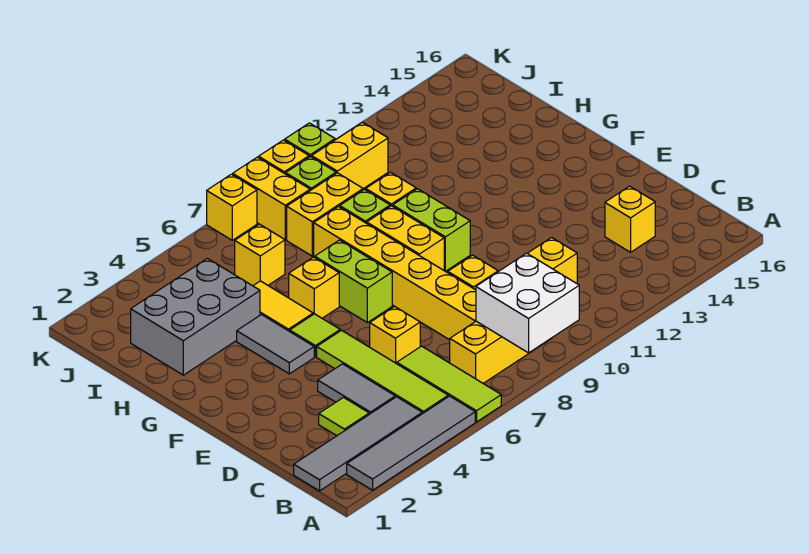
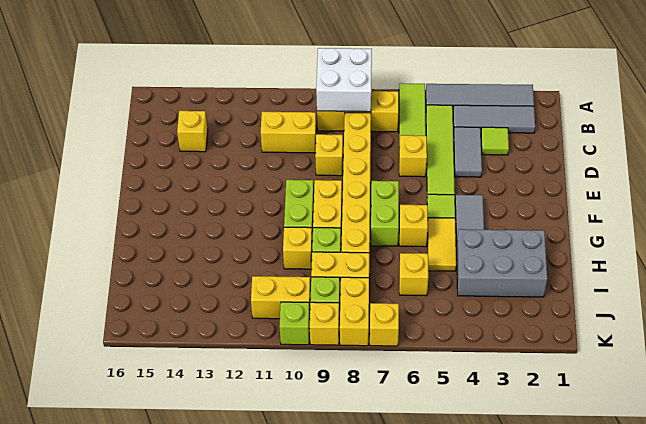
grey tile B1:B4 level 1 -> grey tile B2:B4 level 1

